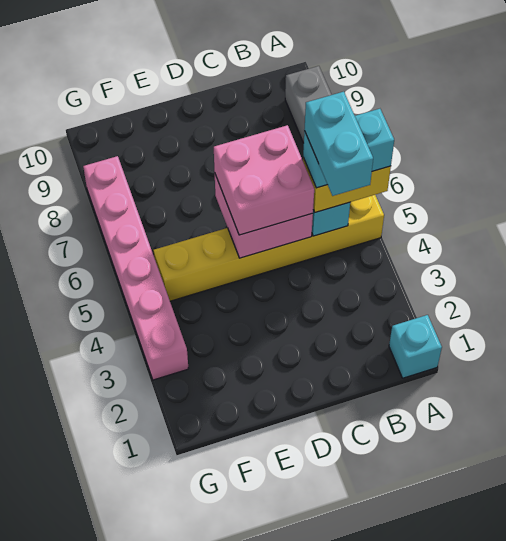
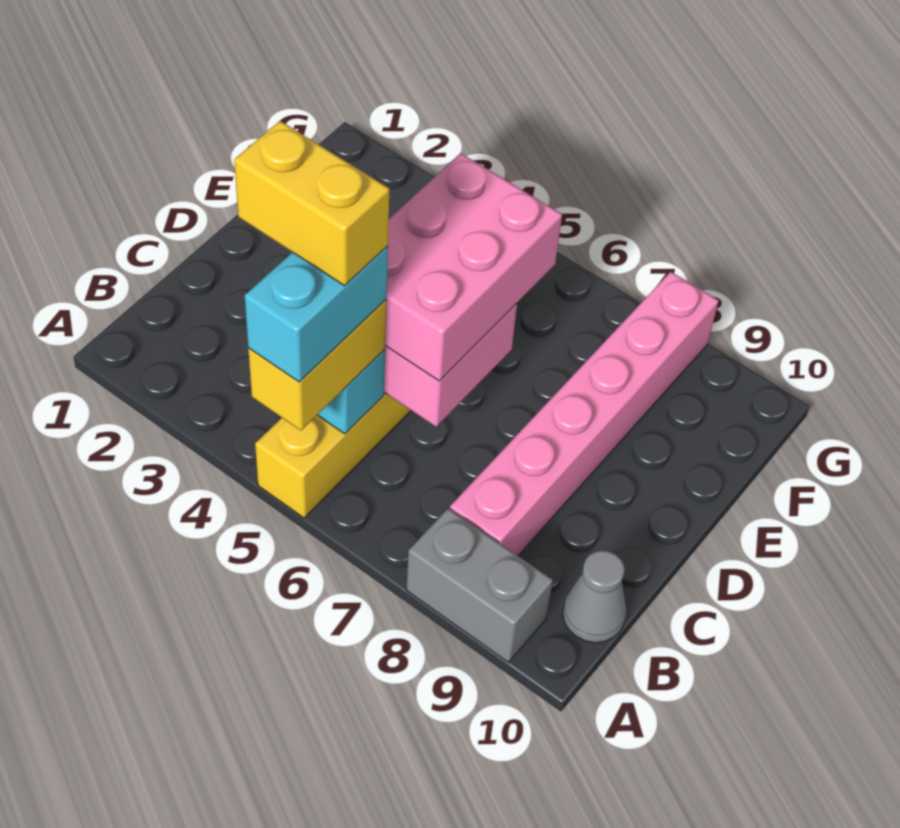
cyan brick A1 level 1 -> none
cyan brick B4:B5 level 5 -> yellow brick B4:B5 level 5
none -> grey cone B10 level 1
pink brick C5:D6 level 3 -> pink brick C5:E6 level 3
pink brick G3:G8 level 1 -> pink brick B8:G8 level 1

